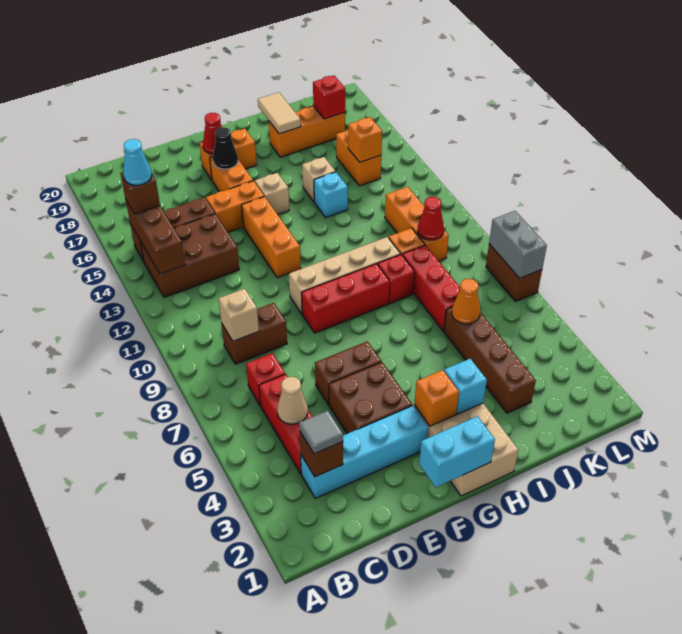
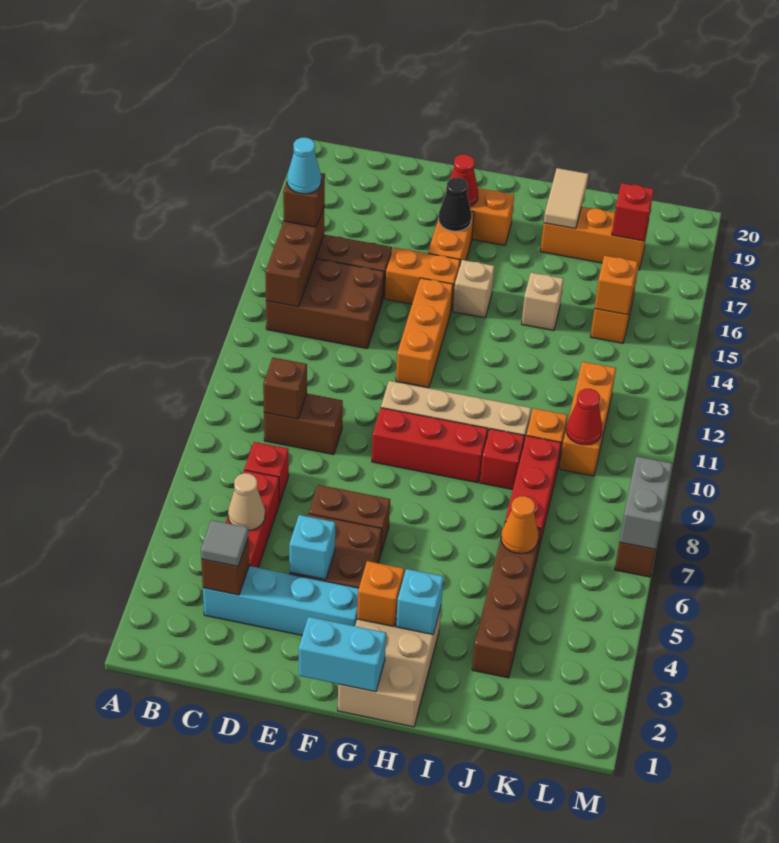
tan brick C9 level 2 -> brown brick C9 level 2
cyan brick I14 level 1 -> cyan brick E4 level 2

